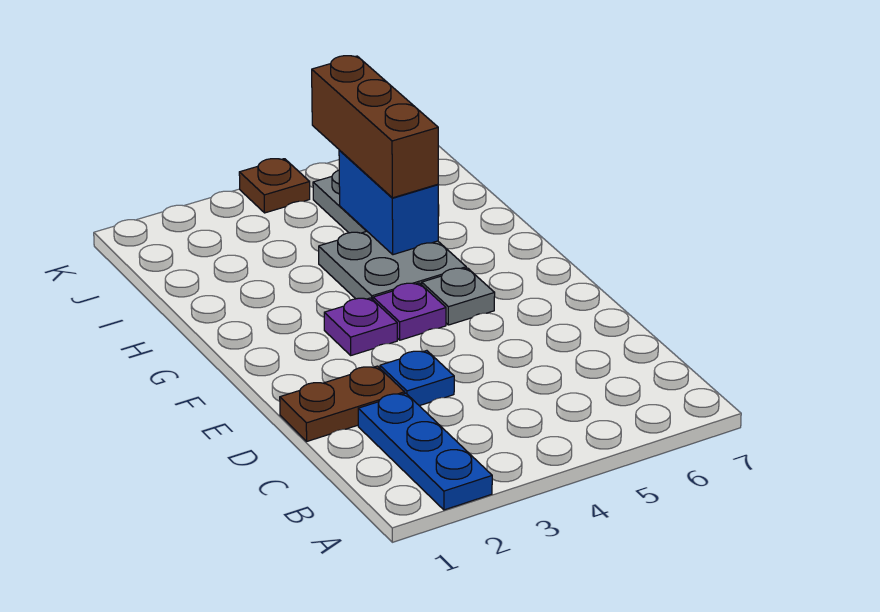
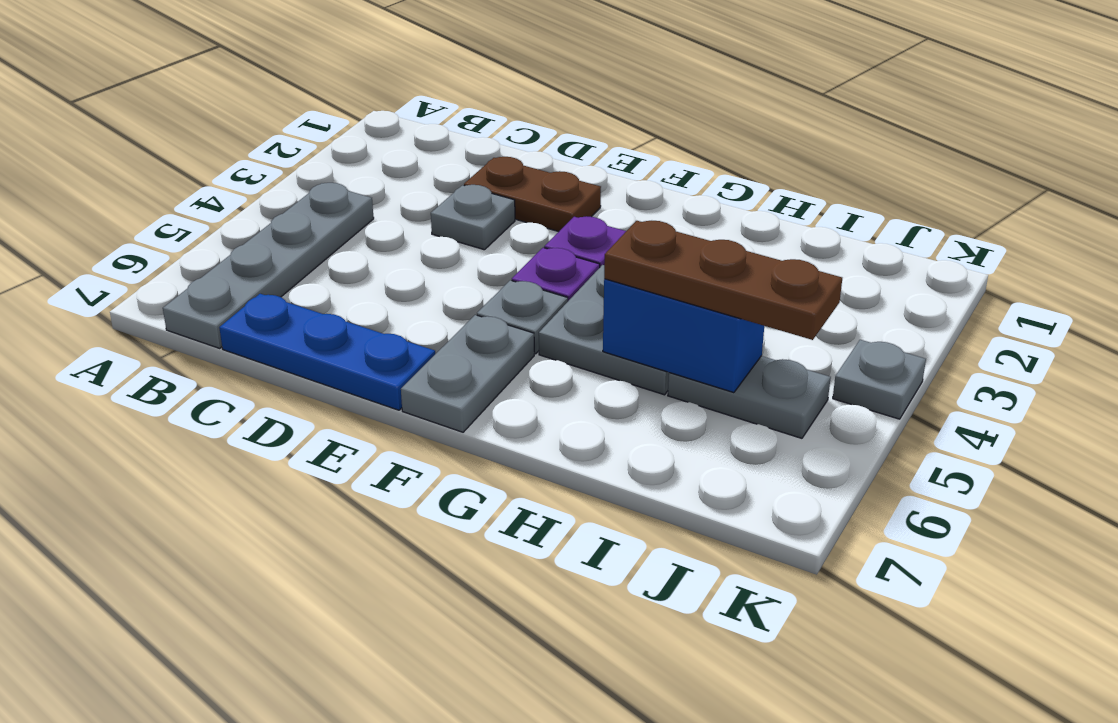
blue plate A2:C2 level 1 -> blue plate C7:E7 level 1
none -> grey plate B4:B7 level 1
brown plate D1:D2 level 1 -> brown plate D2:E2 level 1
blue plate D3 level 1 -> grey plate D3 level 1
none -> grey plate F6:F7 level 1
brown brick H5:J5 level 3 -> brown plate H5:J5 level 3
brown plate K4 level 1 -> grey plate K4 level 1

